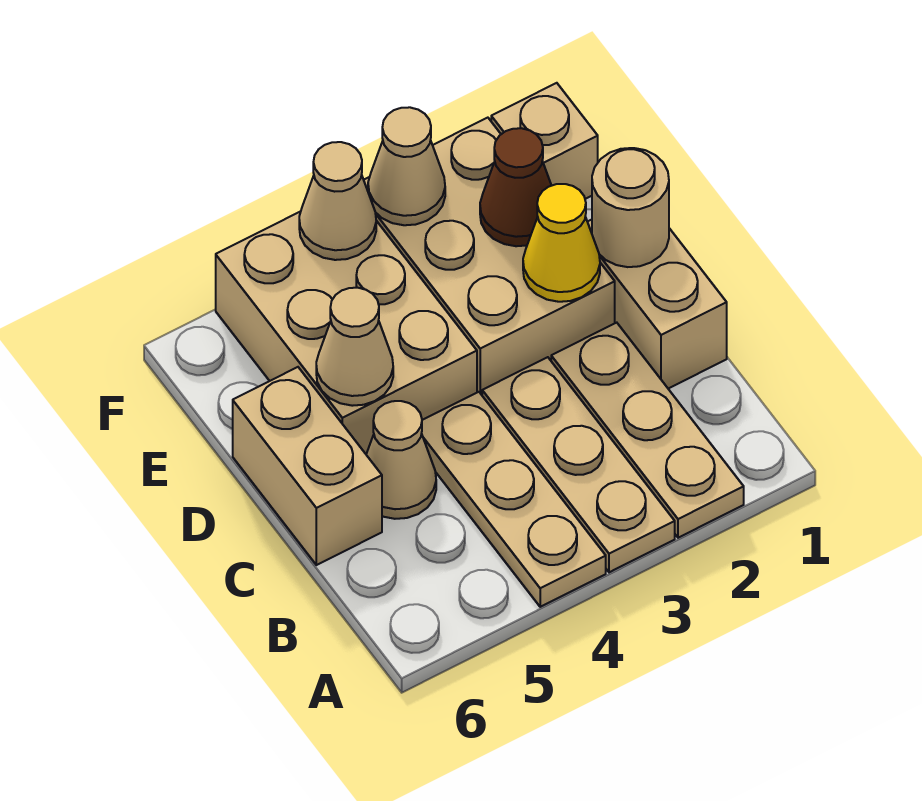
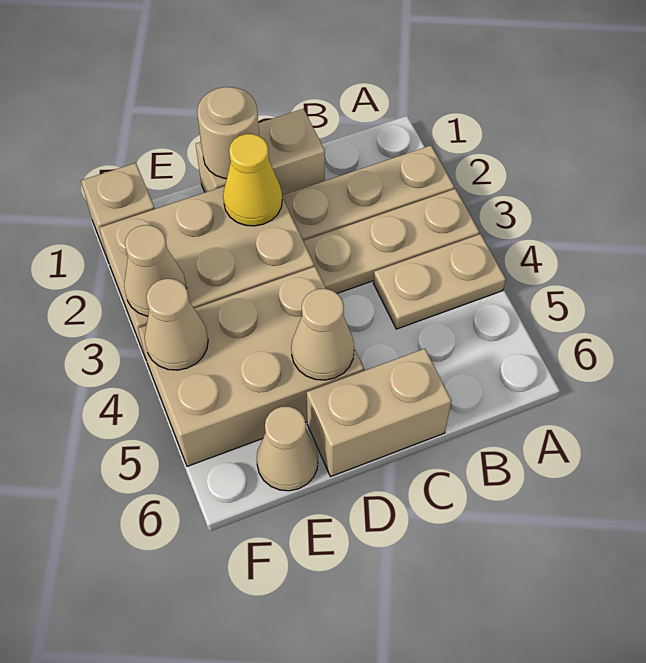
tan plate A4:C4 level 1 -> tan plate A4:B4 level 1
tan cone C5 level 1 -> tan cone E6 level 1
brown cone E2 level 2 -> none

